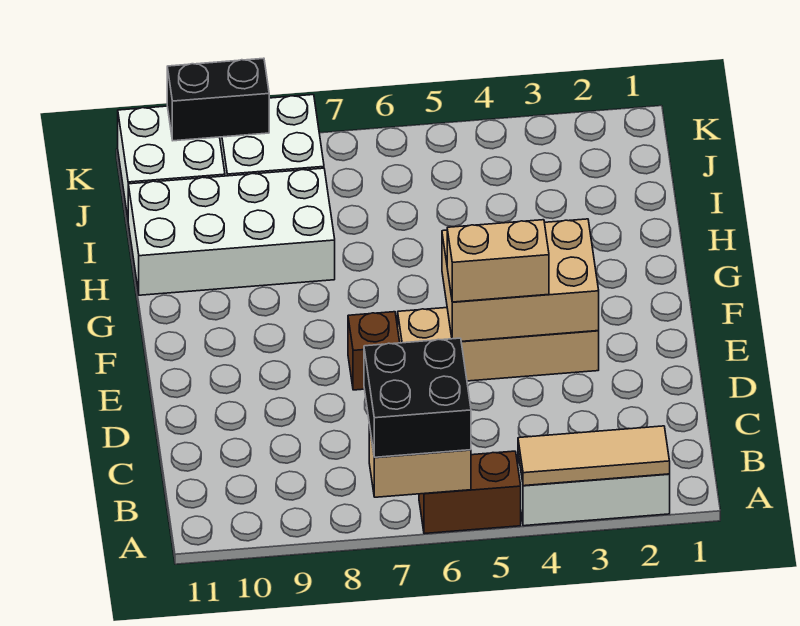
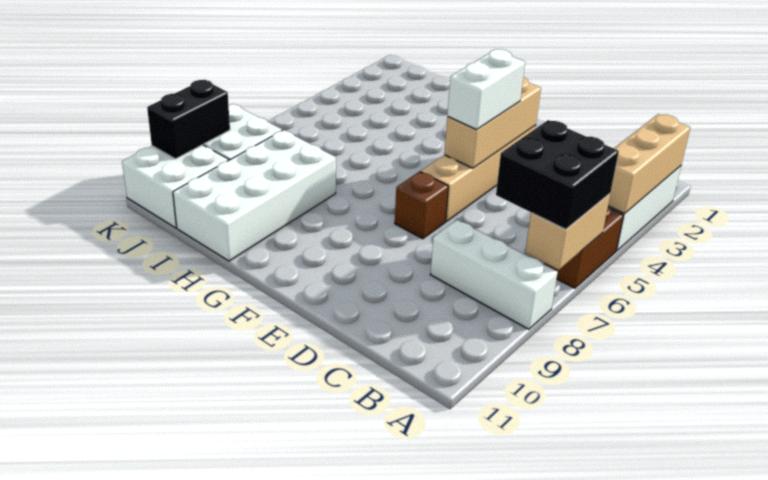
tan tile A2:A4 level 2 -> tan brick A2:A4 level 2
none -> white brick A8:C8 level 1
tan brick E3:F5 level 2 -> tan brick E3:E5 level 2
tan brick E4:E5 level 3 -> white brick E4:E5 level 3

